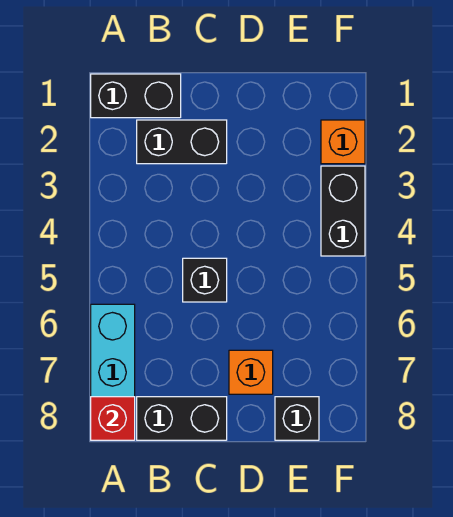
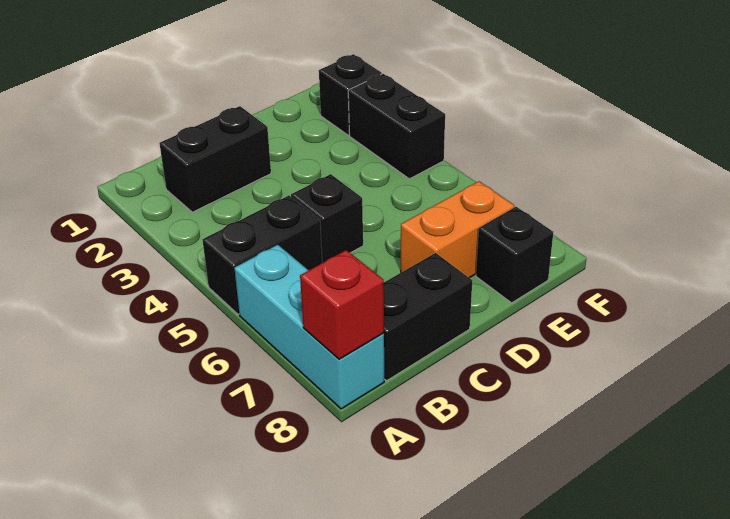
black brick A1:B1 level 1 -> black brick A5:B5 level 1
orange brick D7 level 1 -> orange brick D7:E7 level 1
orange brick F2 level 1 -> black brick F2 level 1

